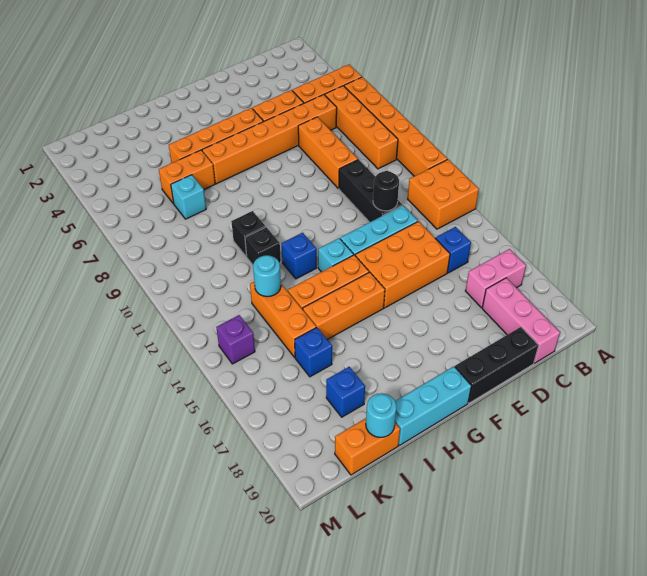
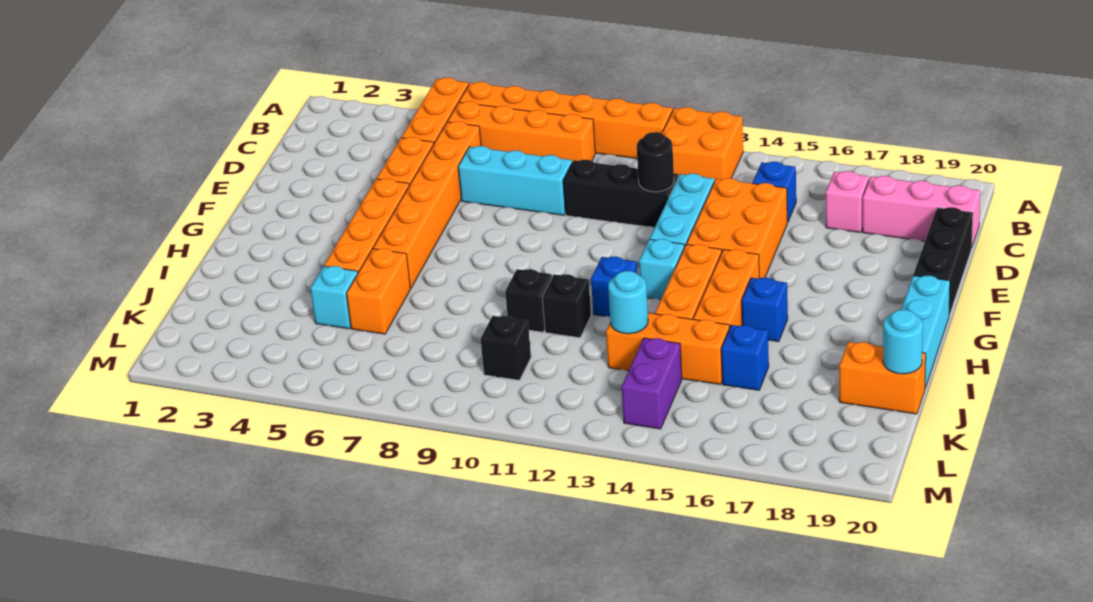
pink brick B17:C17 level 1 -> pink brick C17 level 1
orange brick D7:D9 level 1 -> cyan brick D7:D9 level 1
cyan brick J7 level 1 -> cyan brick J5 level 1
blue brick J18 level 1 -> blue brick H16 level 1
orange brick J20:K20 level 1 -> orange brick J19:J20 level 1
none -> black brick K10 level 1
purple brick L14 level 1 -> purple brick K14:L14 level 1

